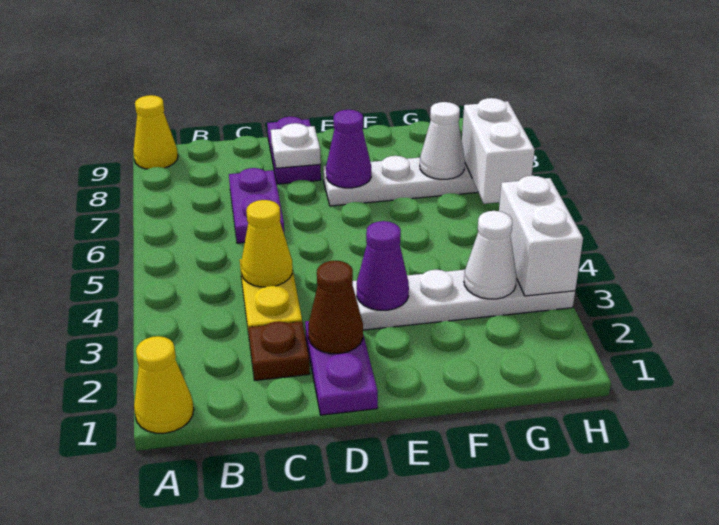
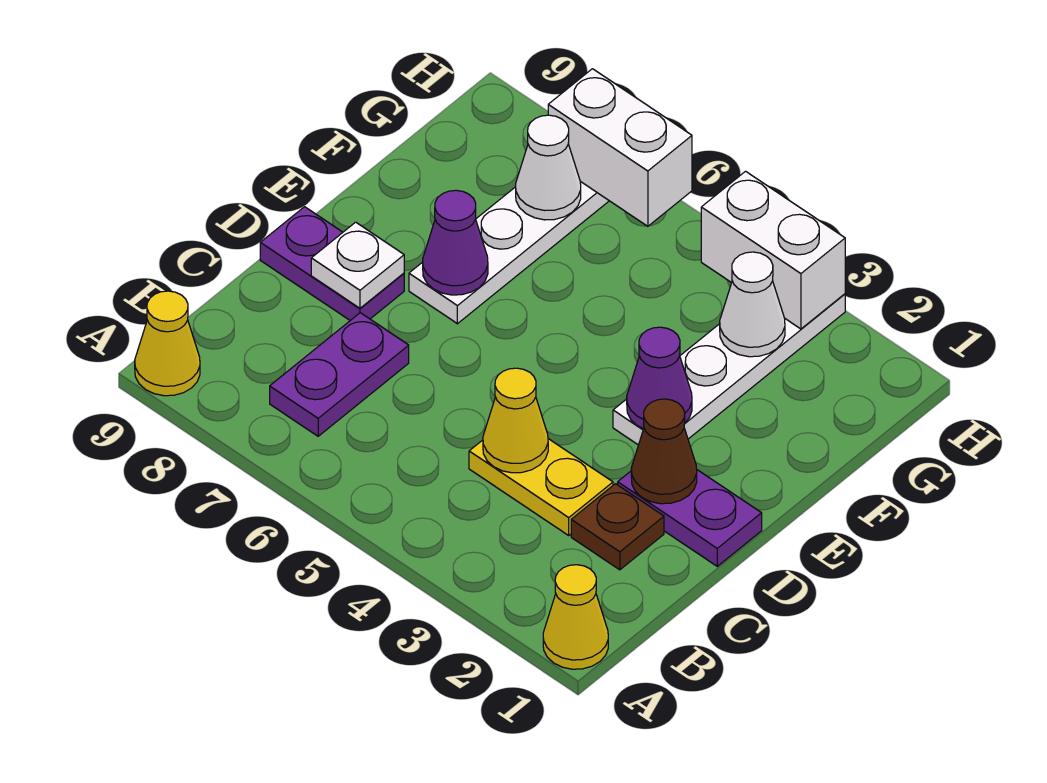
purple plate C6:C7 level 1 -> purple plate B7:C7 level 1

